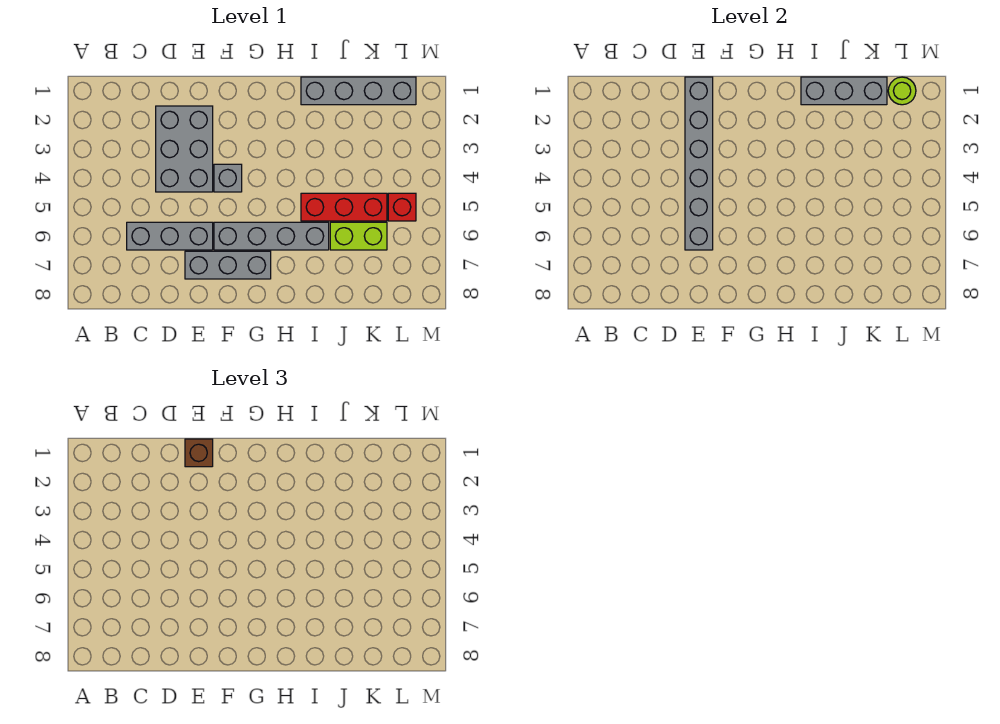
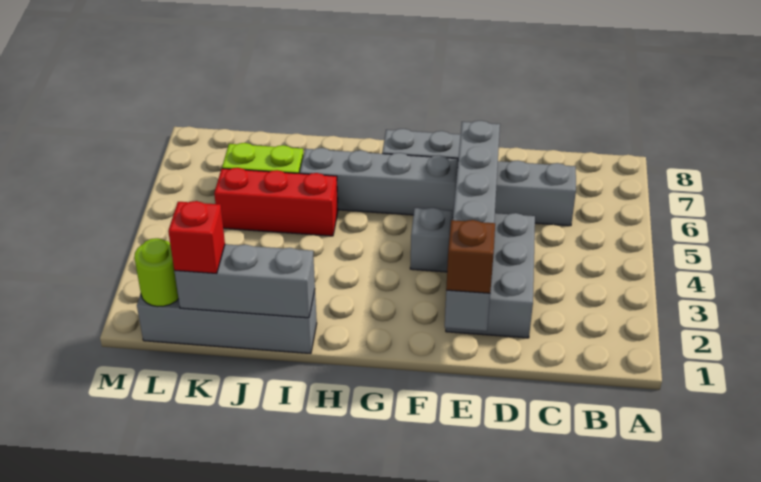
red brick L5 level 1 -> red brick K1 level 3

